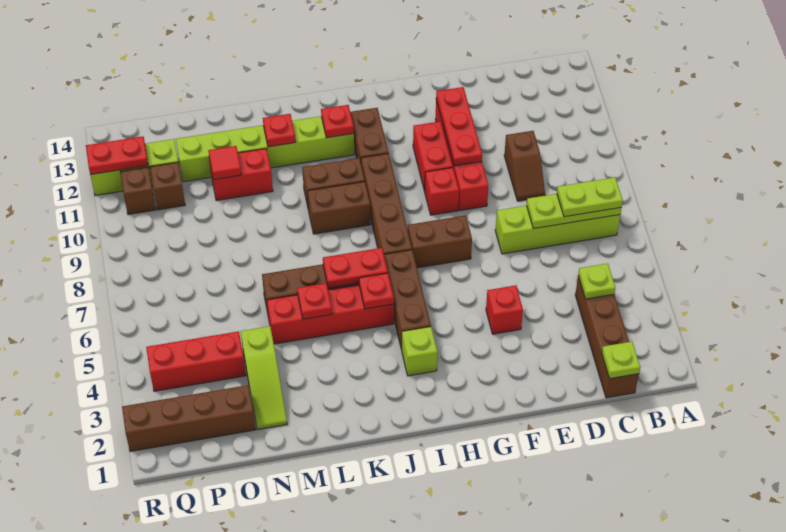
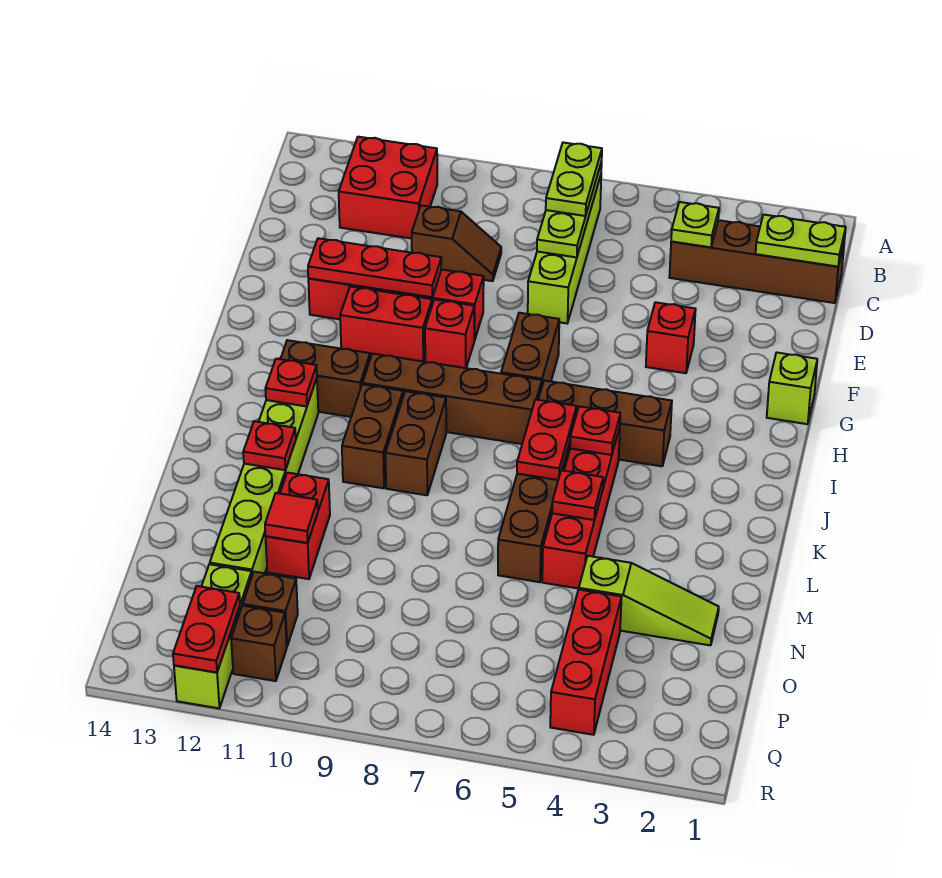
none -> red brick B11:C12 level 1
lime plate C1 level 2 -> lime plate C1:C2 level 2
lime brick I3 level 1 -> lime brick G1 level 1
brown brick O2:R2 level 1 -> none

